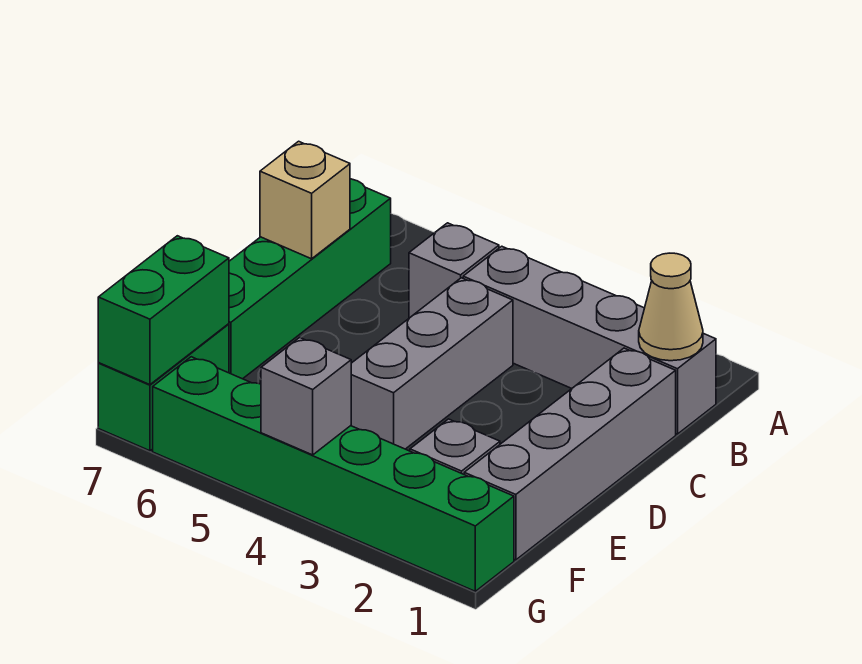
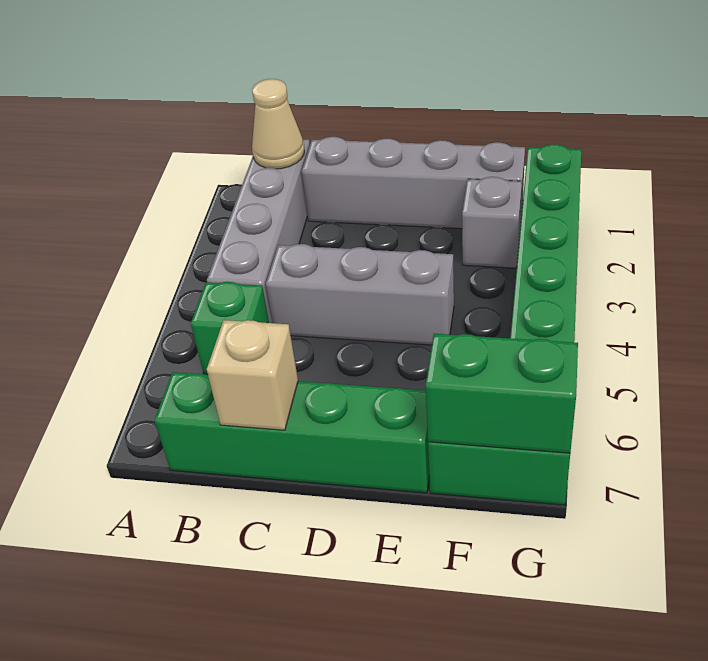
grey brick B5 level 1 -> green brick B5 level 1
grey brick G4 level 2 -> none

